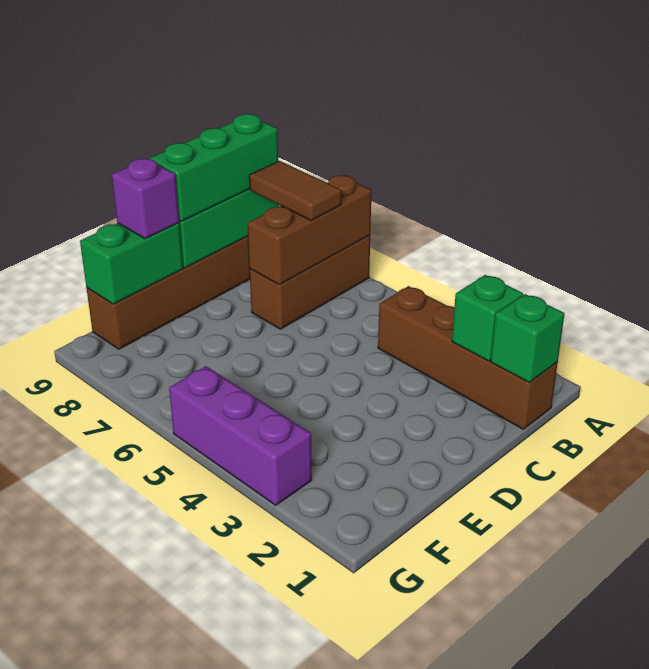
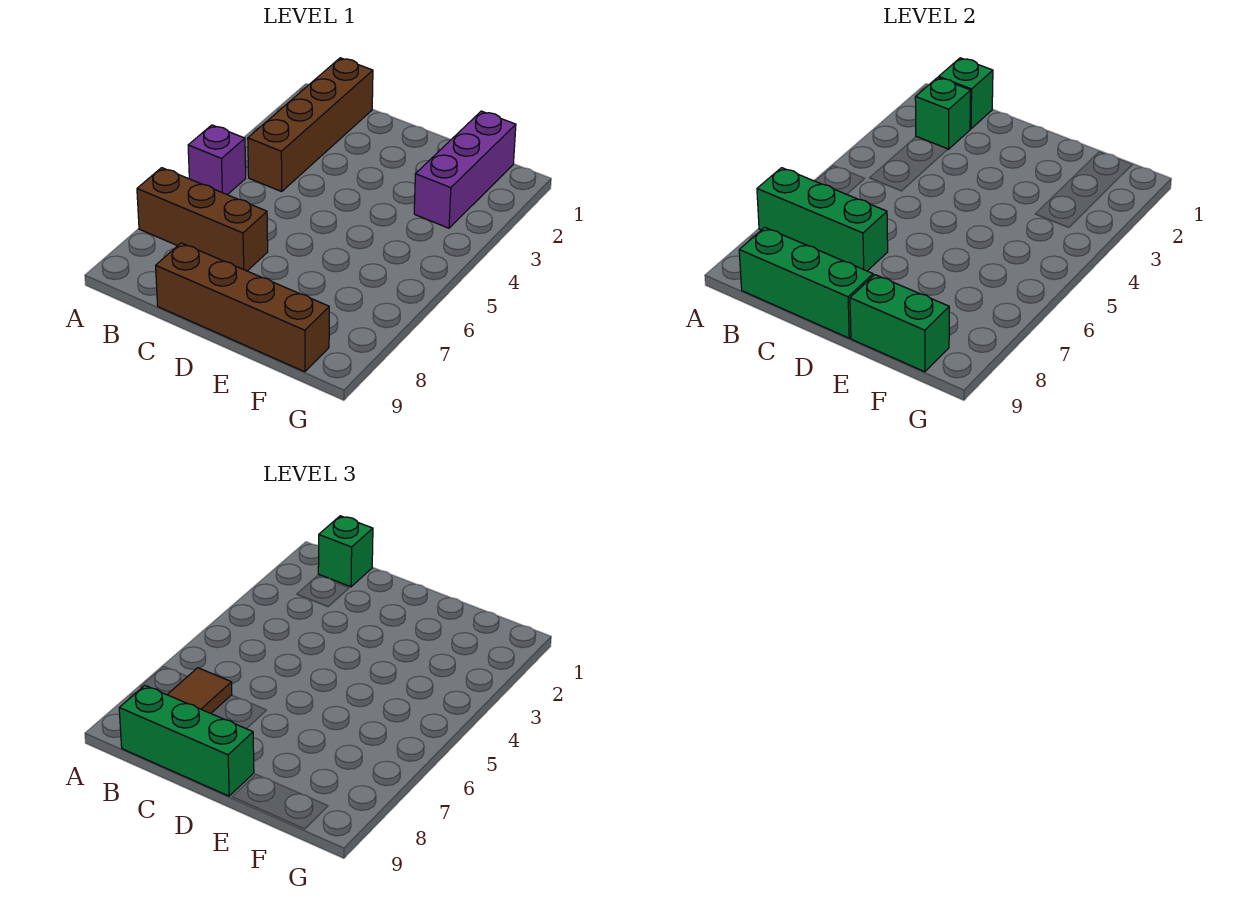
brown brick A7:C7 level 2 -> green brick A7:C7 level 2
none -> green brick B1 level 3
purple brick E9 level 3 -> purple brick A5 level 1
purple brick G3:G5 level 1 -> purple brick F1:F3 level 1

